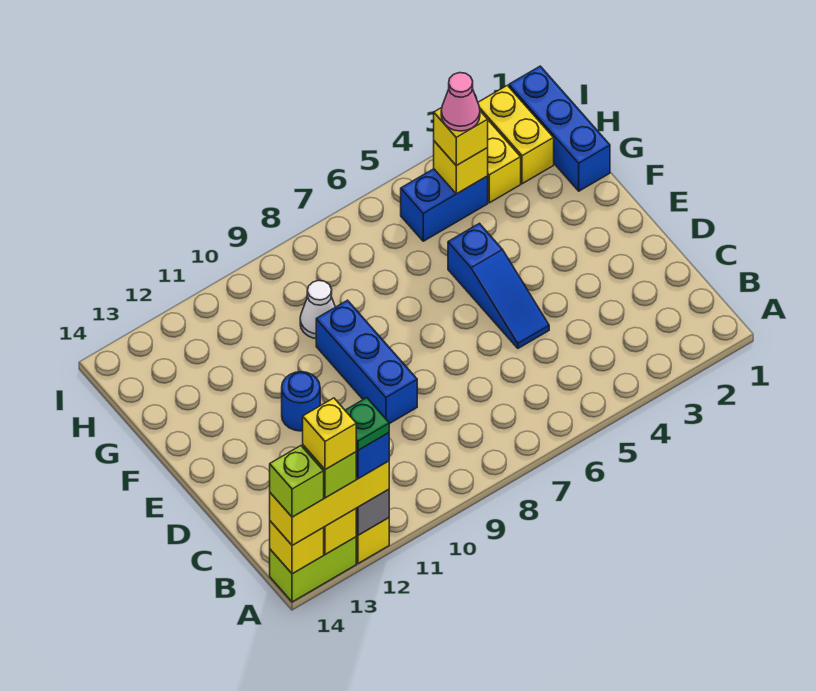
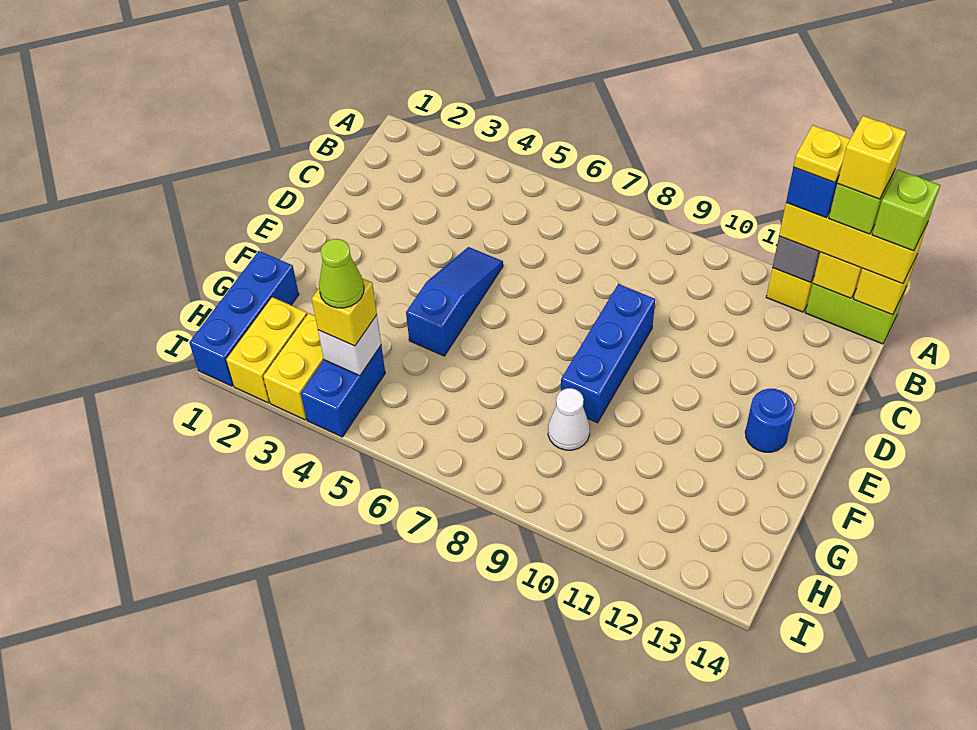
green plate A12 level 5 -> yellow plate A12 level 5
blue round brick E11 level 1 -> blue round brick E13 level 1
blue brick H4:H5 level 1 -> blue brick H4:I4 level 1
yellow brick H4 level 2 -> white brick H4 level 2
pink cone H4 level 4 -> lime cone H4 level 4

